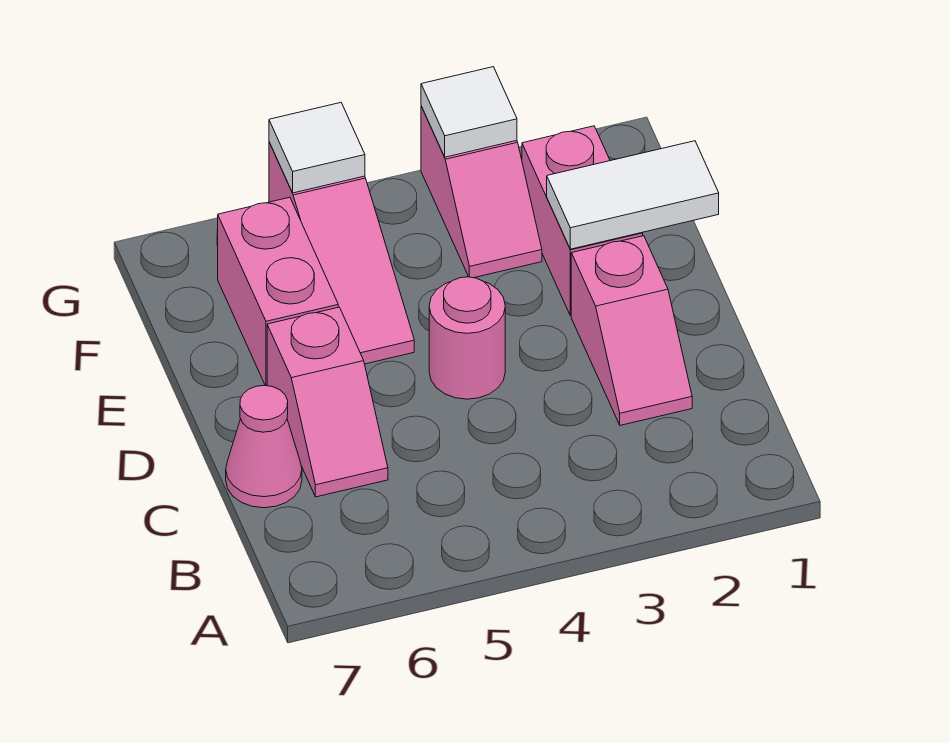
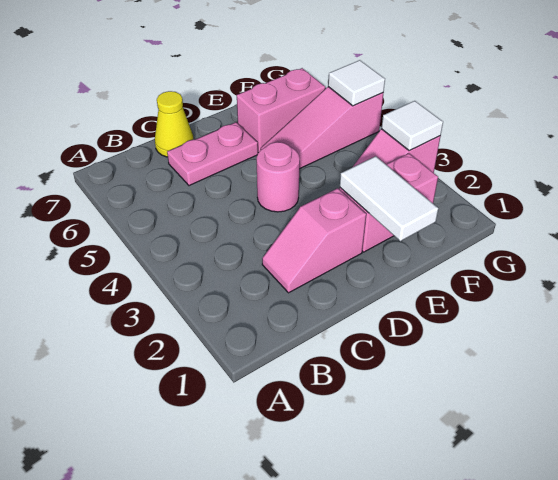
pink slope C6:D6 level 1 top D -> pink plate C6:D6 level 1
pink cone C7 level 1 -> yellow cone C7 level 1

